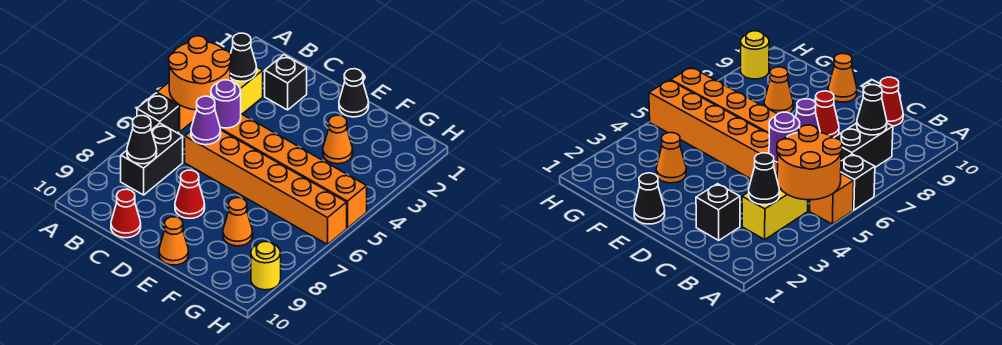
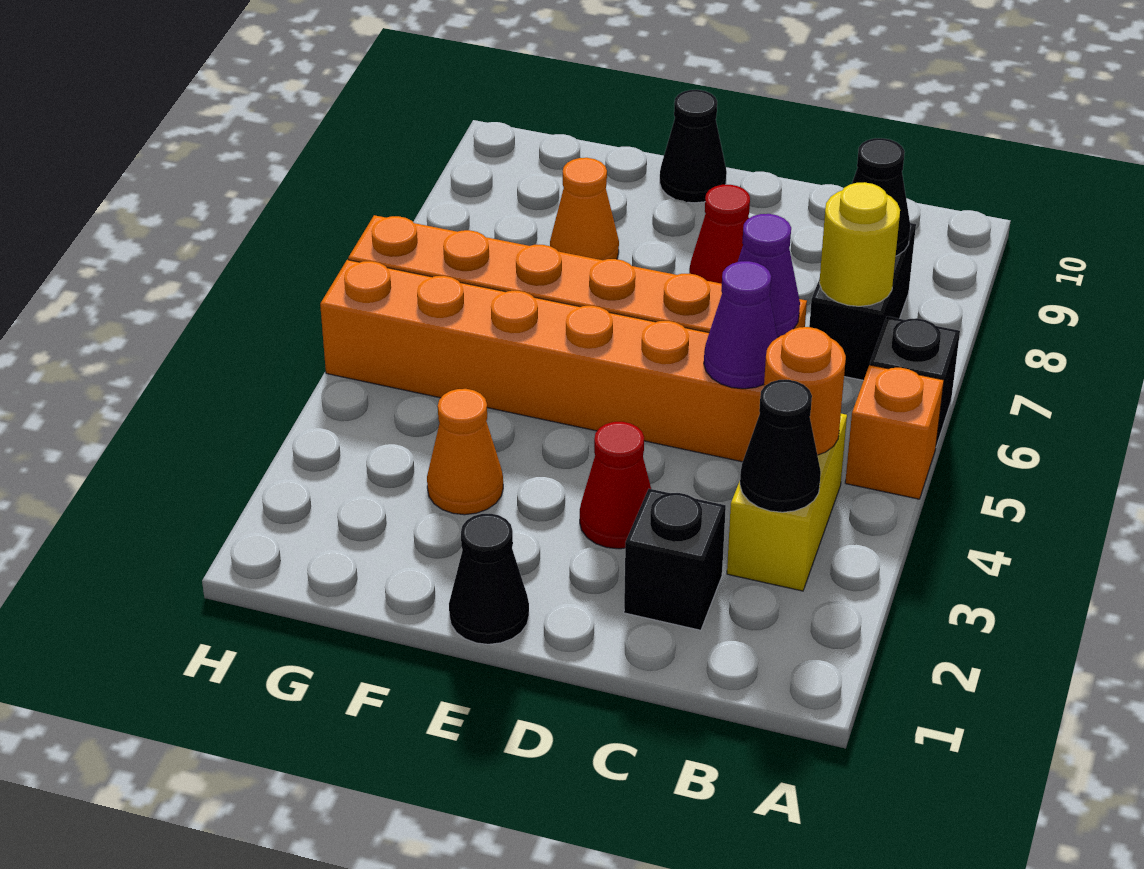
orange round brick A4:B5 level 2 -> orange round brick B4 level 2
purple round brick C5 level 2 -> purple cone C5 level 2
red cone C10 level 1 -> red cone D3 level 1
orange cone E10 level 1 -> black cone E10 level 1
yellow round brick H9 level 1 -> yellow round brick B7 level 2

